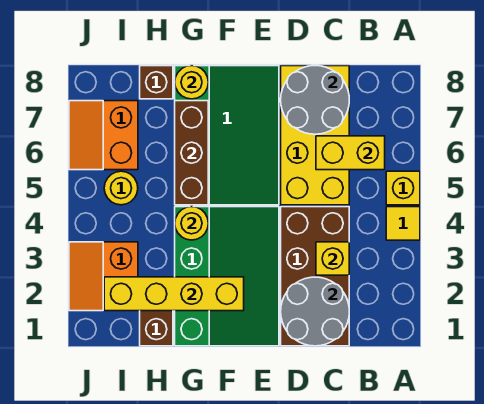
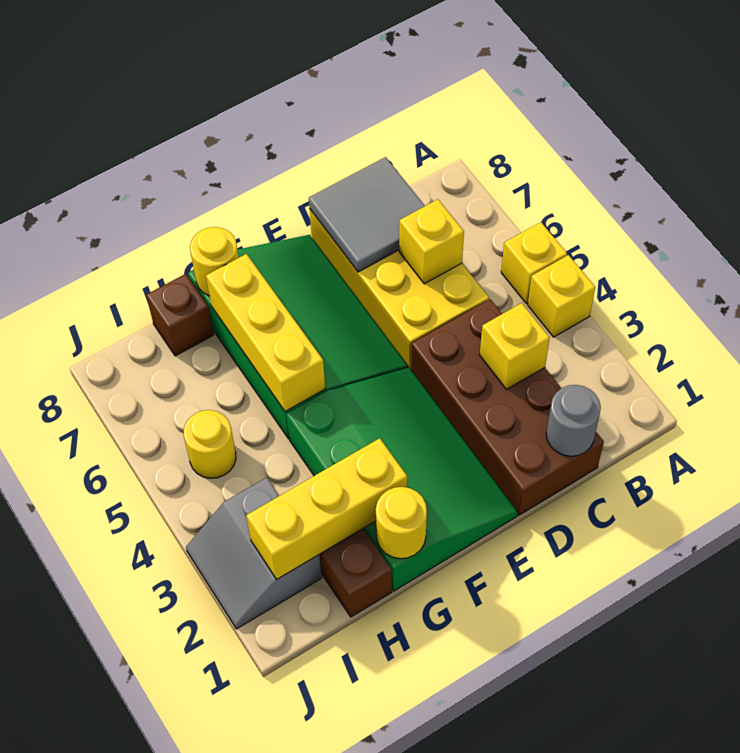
yellow tile A4 level 1 -> yellow brick A4 level 1
yellow brick B6:C6 level 2 -> yellow brick C6 level 2
grey round brick C1:D2 level 2 -> grey round brick C1 level 2
grey round brick C7:D8 level 2 -> grey tile C7:D8 level 2
yellow brick F2:I2 level 2 -> yellow brick G2:I2 level 2
yellow round brick G4 level 2 -> yellow round brick G1 level 2
brown brick G5:G7 level 2 -> yellow brick G5:G7 level 2
orange slope I2:J3 level 1 top I -> grey slope I2:J3 level 1 top I
orange slope I6:J7 level 1 top I -> none

